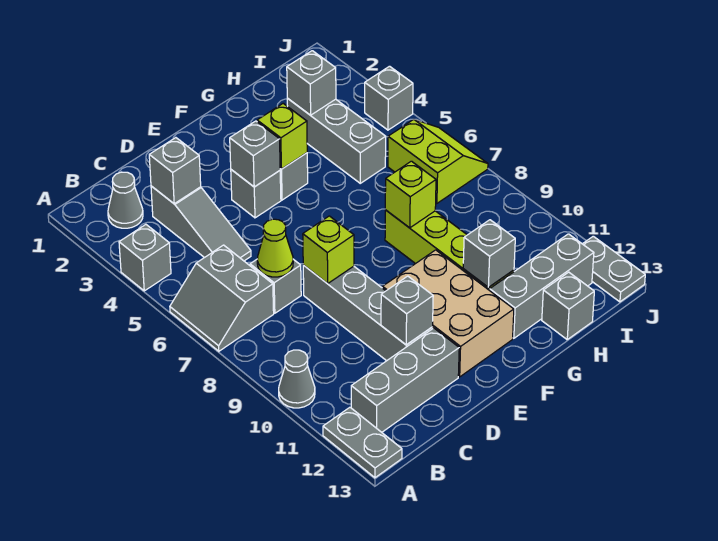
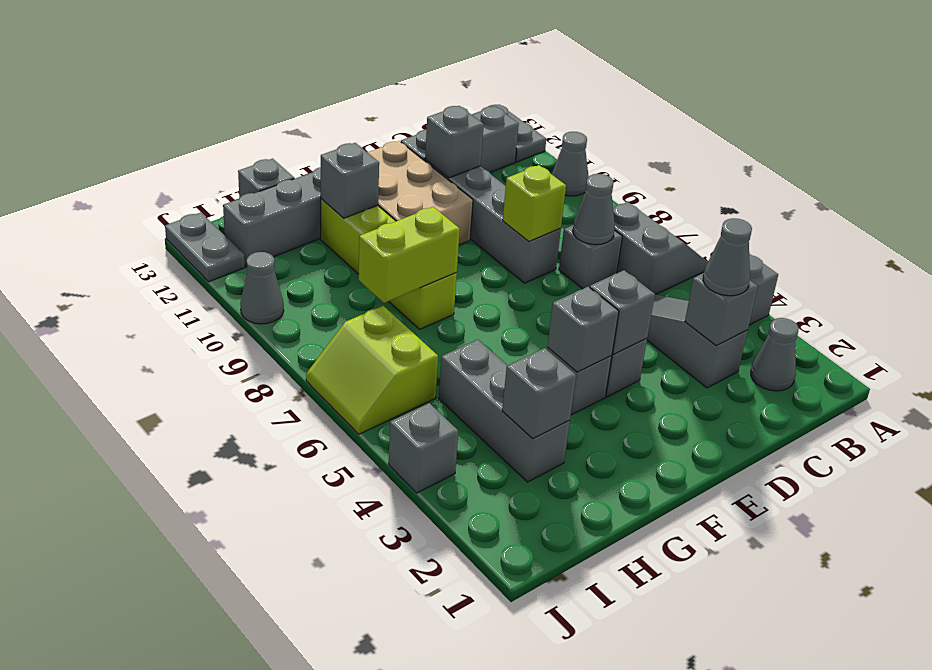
none -> grey cone C3 level 3
lime cone C7 level 2 -> grey cone C7 level 2
lime brick F4 level 2 -> grey brick F4 level 2
lime brick G8 level 2 -> lime brick G8:H8 level 2
none -> grey cone J10 level 1

